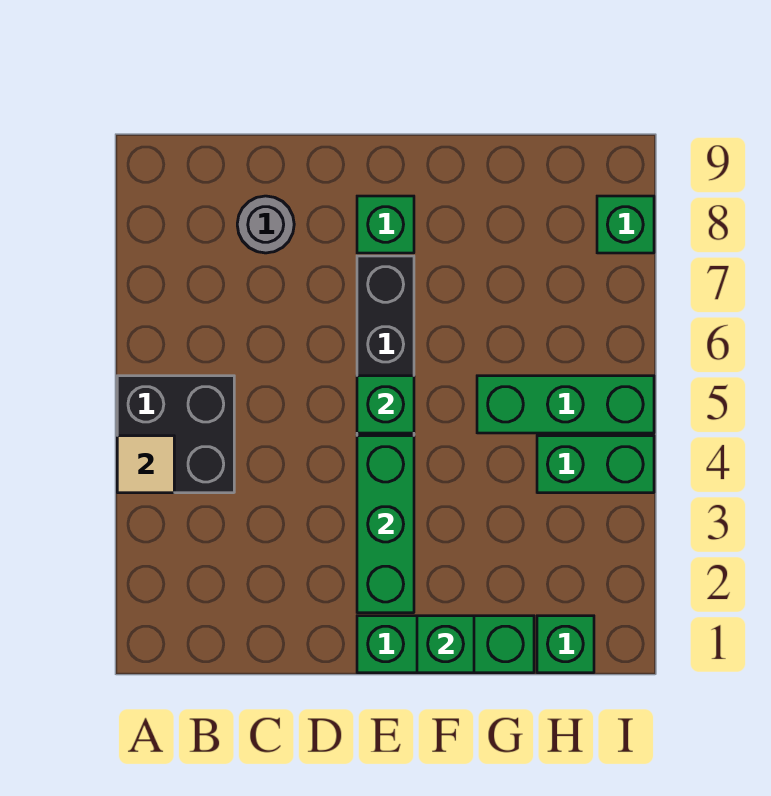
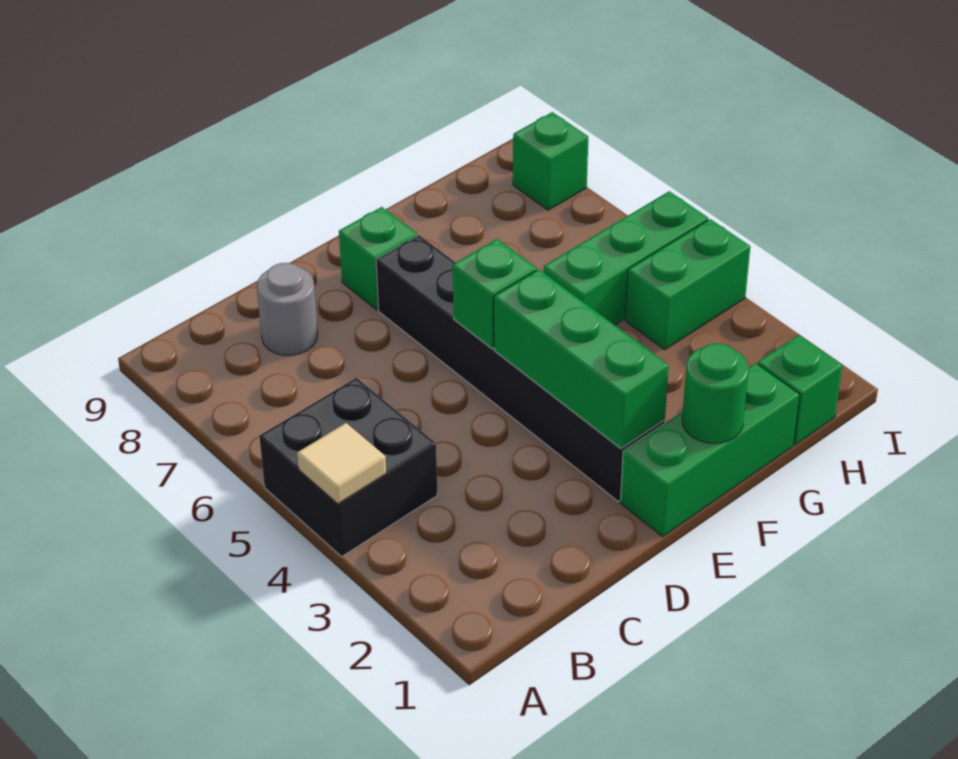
green brick F1 level 2 -> green round brick F1 level 2

